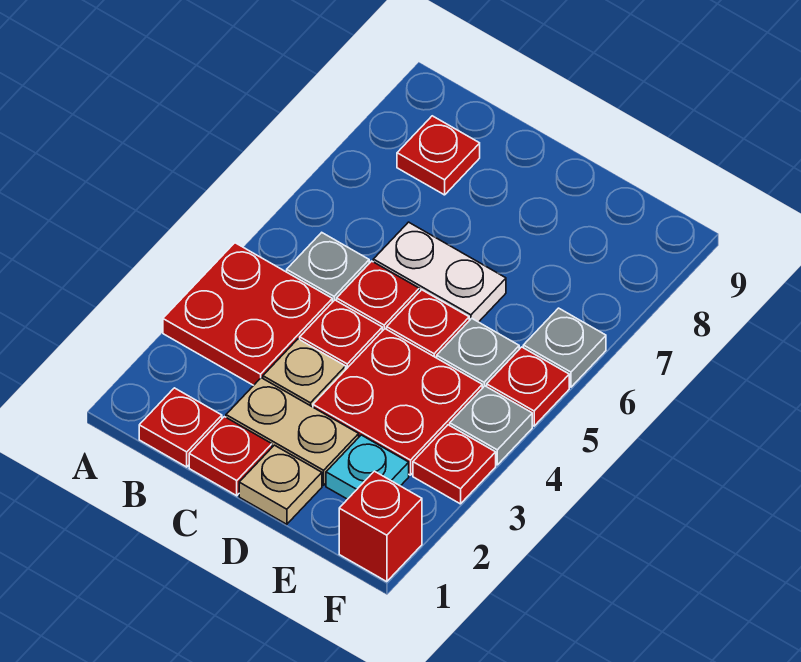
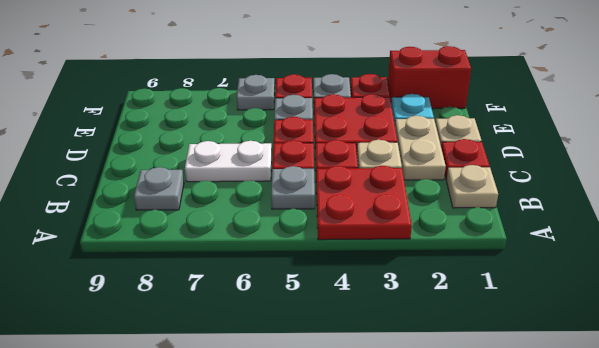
red plate B1 level 1 -> tan plate B1 level 1
red plate B8 level 1 -> grey plate B8 level 1
white plate C6:D6 level 1 -> white plate C6:C7 level 1
red brick F1 level 1 -> red brick F1:F2 level 1

